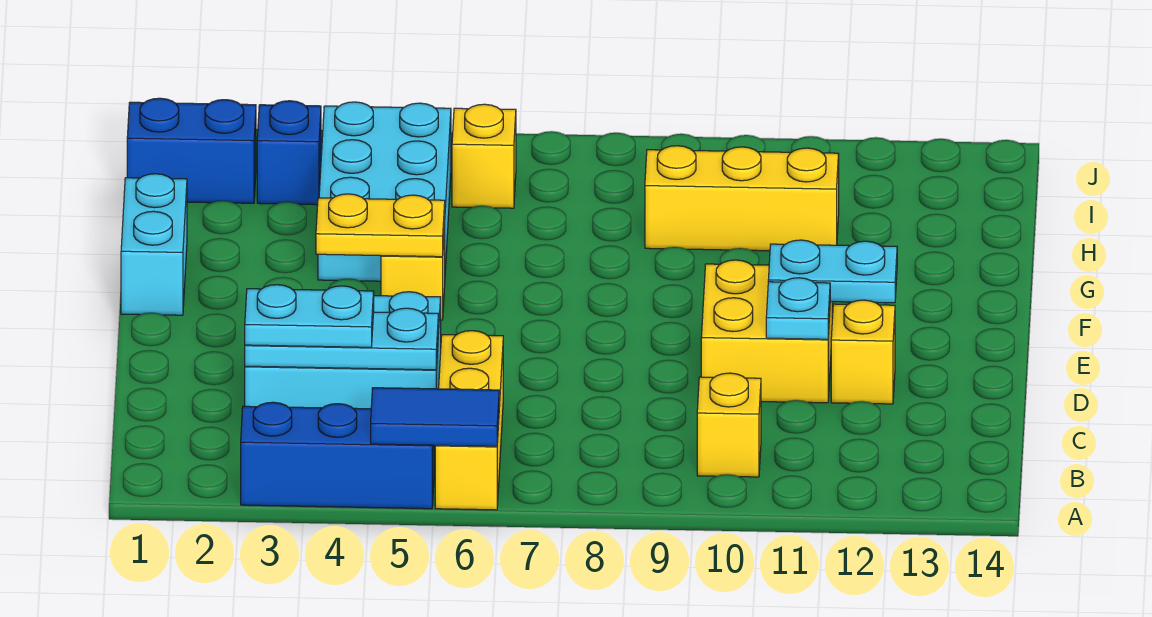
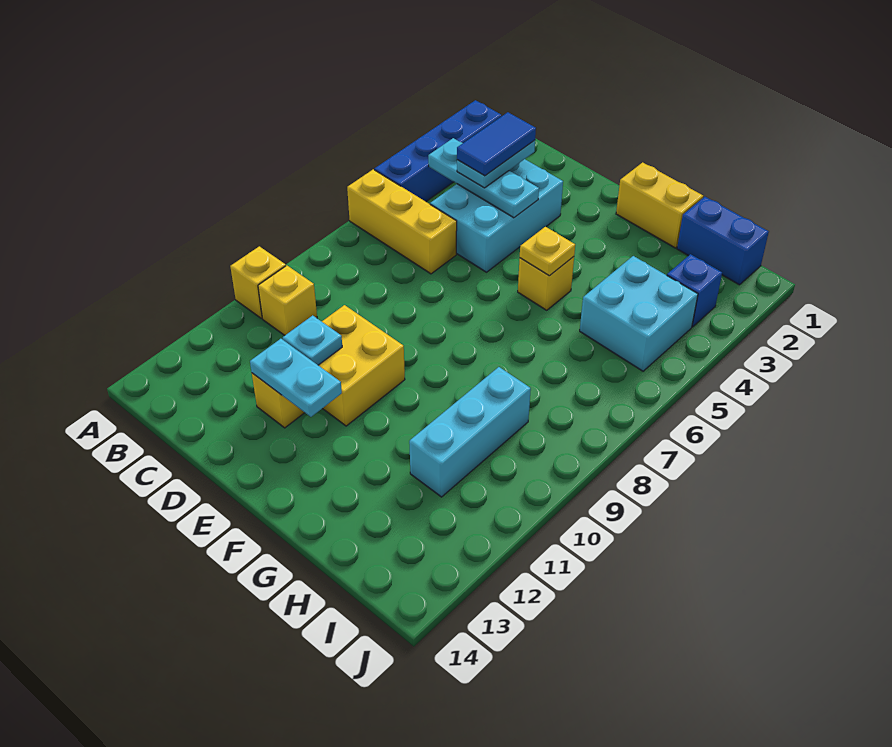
blue brick A3:A5 level 1 -> blue brick A2:A5 level 1
blue tile A5:A6 level 2 -> blue tile C3:C4 level 4
cyan plate C3:C5 level 2 -> cyan plate B4:D4 level 2
cyan plate E11:E12 level 2 -> cyan plate D12:E12 level 2
cyan brick F1:G1 level 1 -> yellow brick F1:G1 level 1
yellow plate F4:F5 level 2 -> yellow plate F5 level 2
cyan brick G4:I5 level 1 -> cyan brick H4:I5 level 1
yellow brick H9:H11 level 1 -> cyan brick H9:H11 level 1
blue brick I1:I2 level 1 -> blue brick H1:I1 level 1
yellow brick I6 level 1 -> yellow brick A10 level 1

